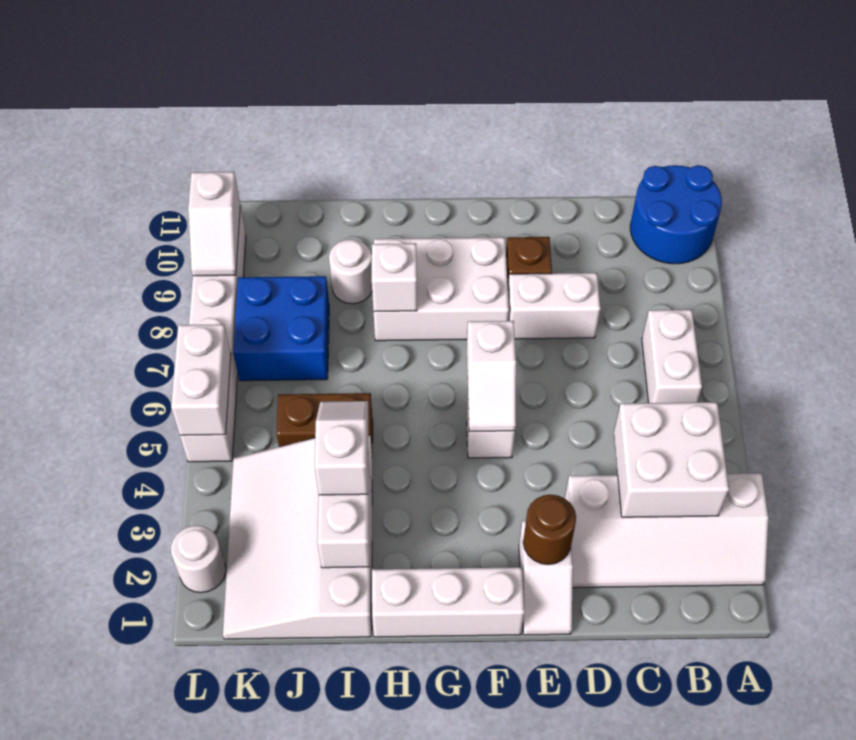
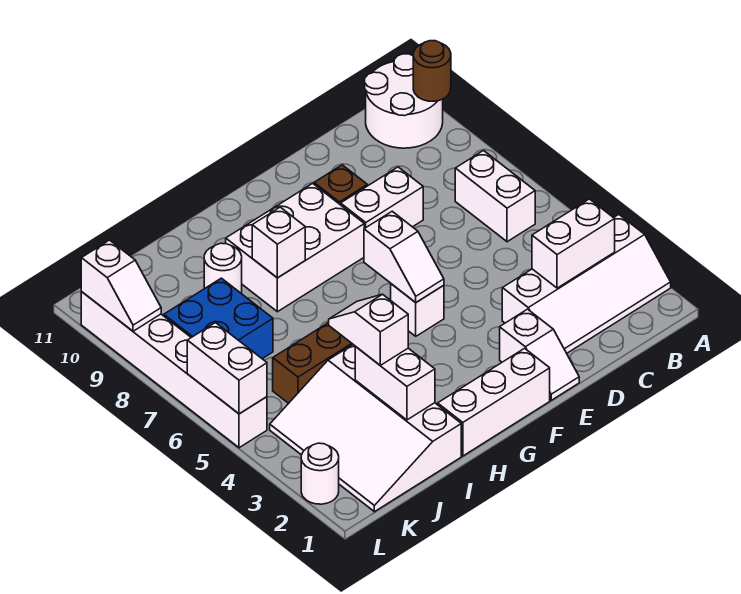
blue round brick A10:B11 level 1 -> white round brick A10:B11 level 1
white brick B3:C4 level 2 -> white brick B3:C3 level 2
brown round brick E2 level 2 -> brown round brick A10 level 2

